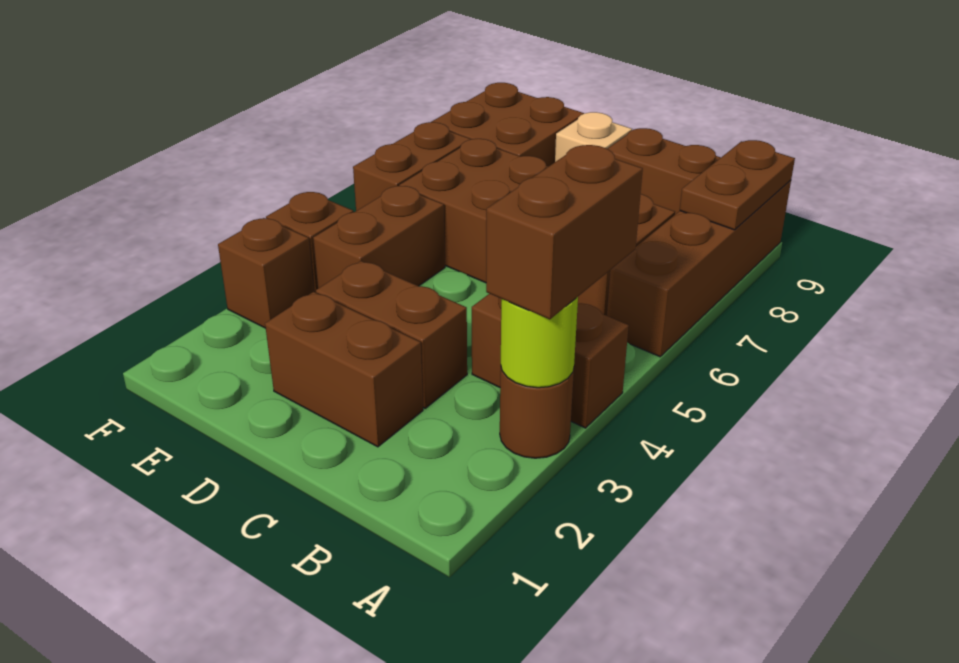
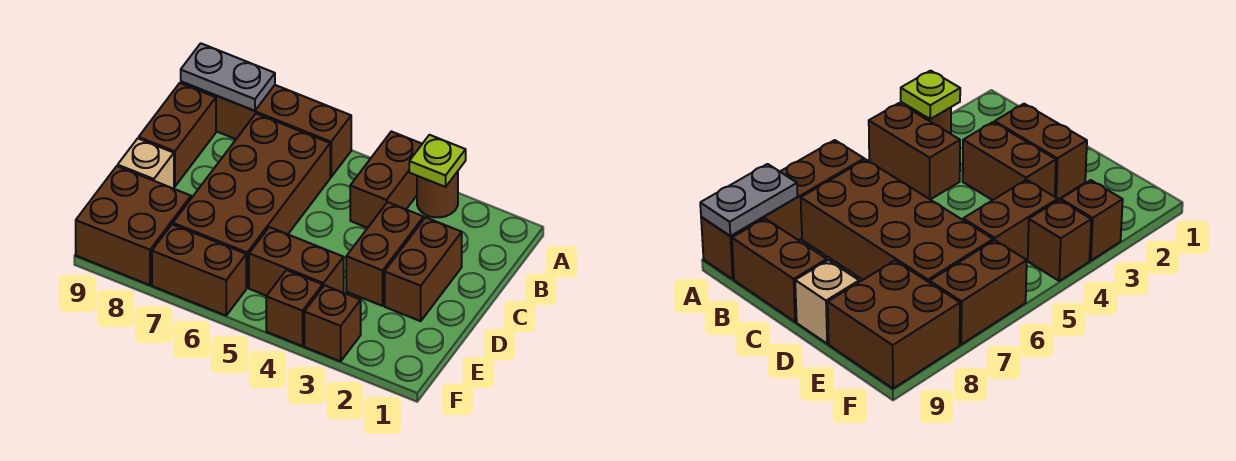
lime round brick A3 level 2 -> lime plate A3 level 2
brown brick A3:A4 level 3 -> none
brown plate A8:A9 level 2 -> grey plate A8:A9 level 2

